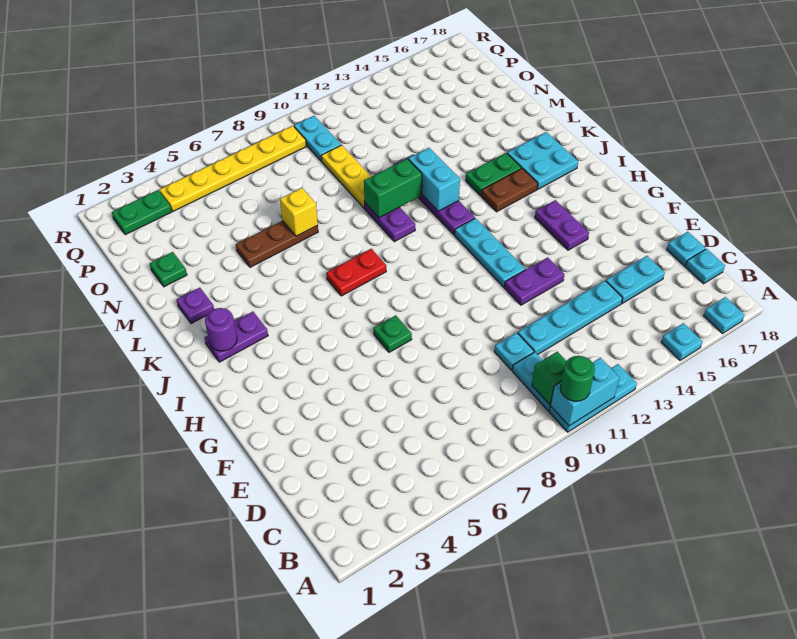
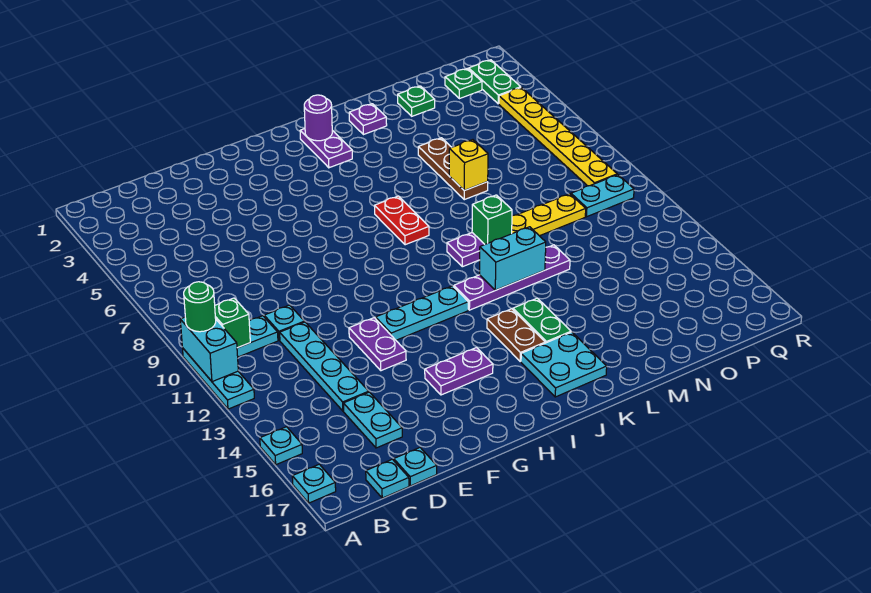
green plate G7 level 1 -> green plate P2 level 1
green brick L10:L11 level 2 -> green brick L10 level 2

